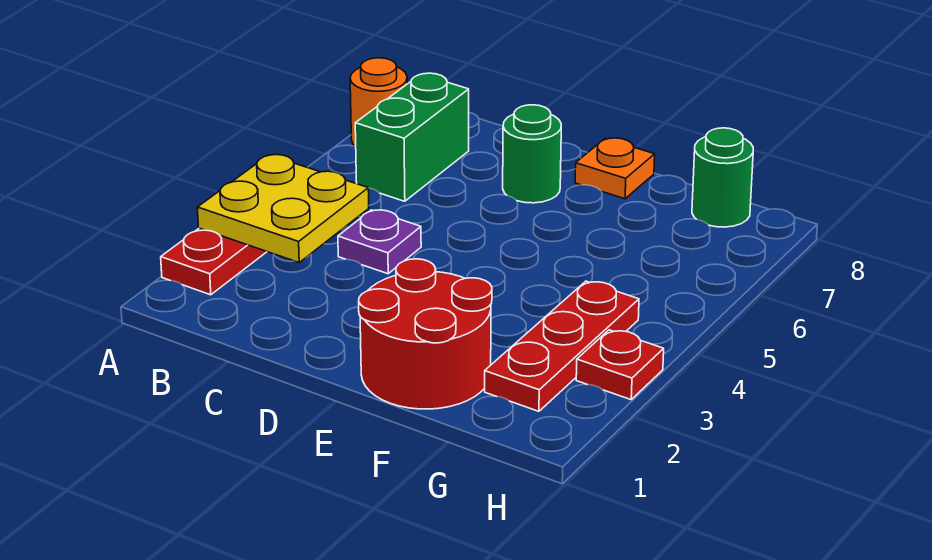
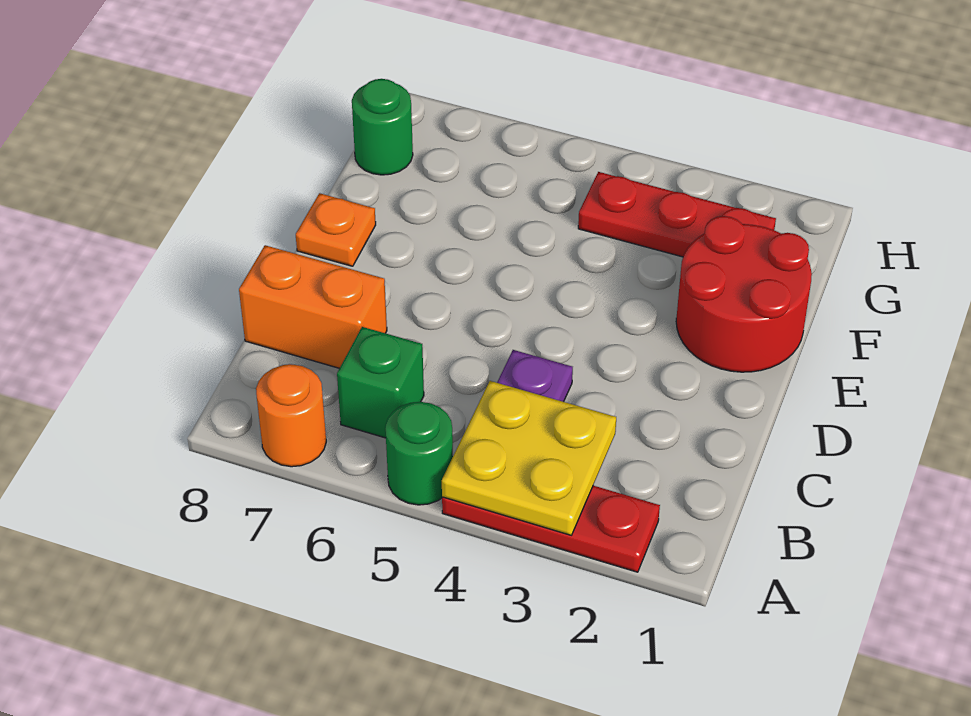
green brick B6:B7 level 1 -> green brick B6 level 1
none -> orange brick C7:C8 level 1
green round brick D7 level 1 -> green round brick A5 level 1
red plate H3 level 1 -> none

